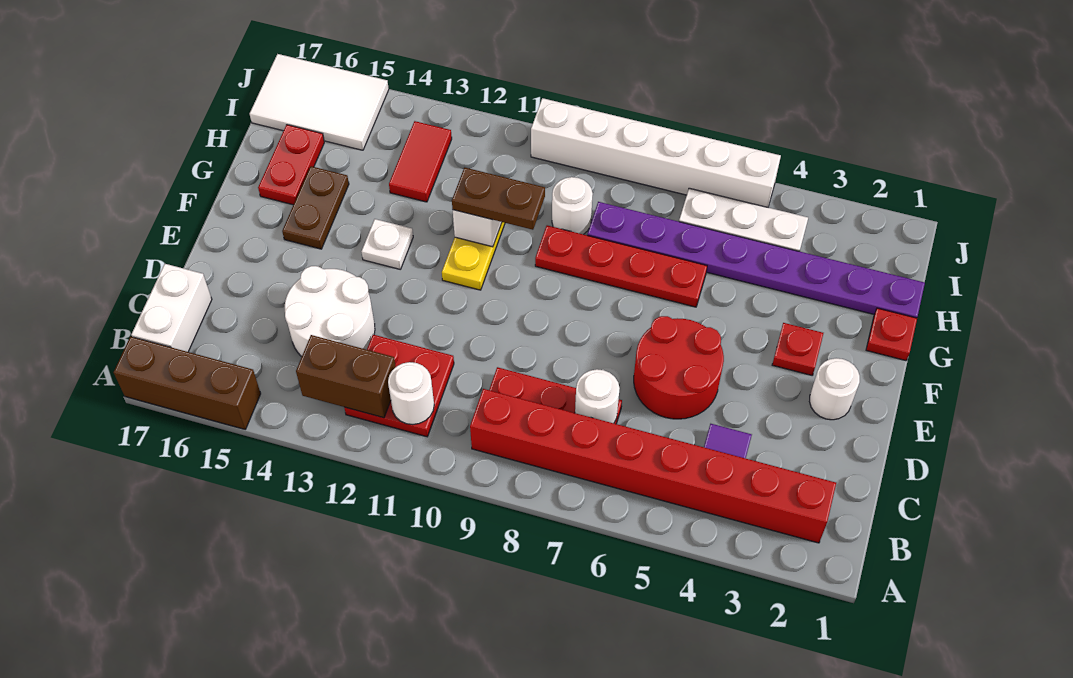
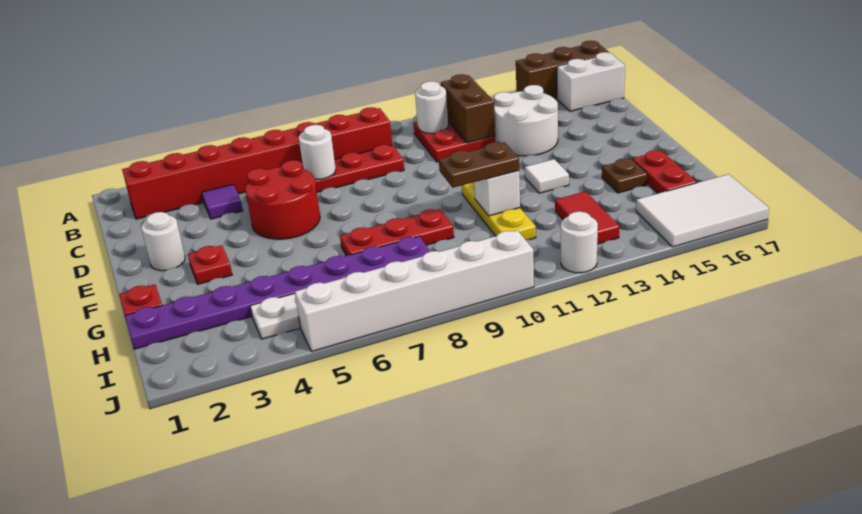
brown brick B12:B13 level 2 -> brown brick B12:C12 level 2
white brick B17:C17 level 1 -> white brick B16:B17 level 1
white plate F13 level 1 -> white tile F13 level 1
brown plate F15:G15 level 1 -> brown plate G15 level 1
red plate G6:G9 level 1 -> red plate G7:G9 level 1
white round brick H9 level 1 -> white round brick J12 level 1

